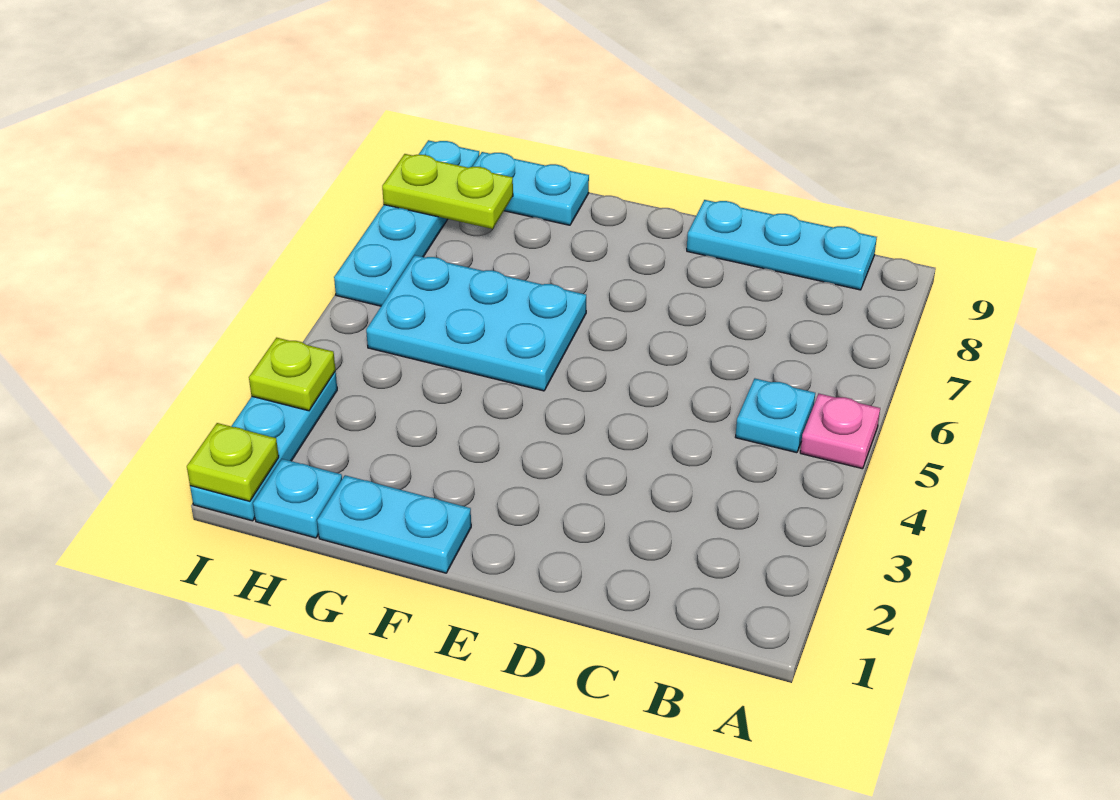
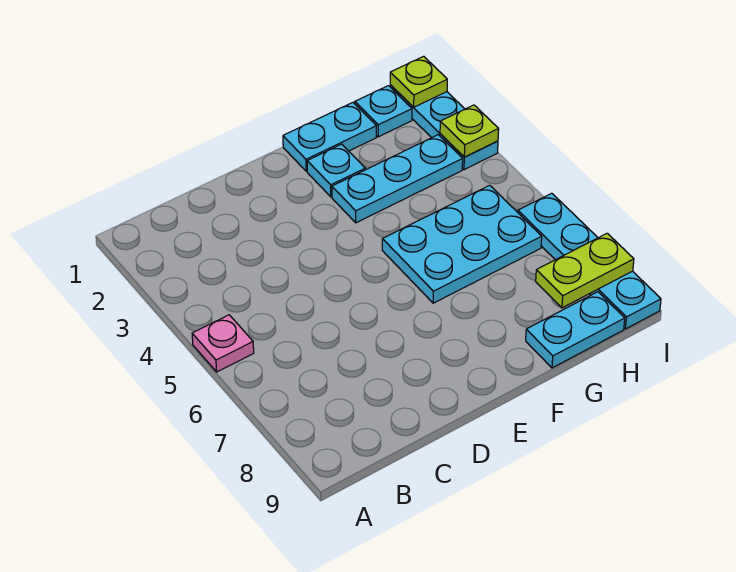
cyan plate B5 level 1 -> cyan plate F2 level 1
cyan plate B9:D9 level 1 -> cyan plate F3:H3 level 1

